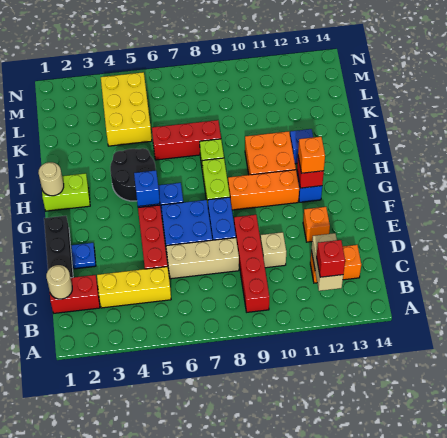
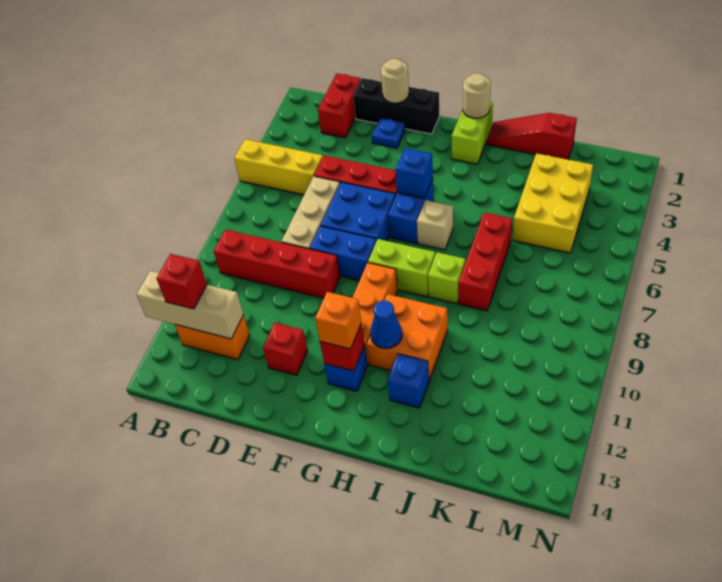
tan brick B12:C12 level 2 -> tan brick A12:C12 level 2
tan round brick C1 level 2 -> tan round brick E1 level 2
yellow brick C3:C5 level 1 -> yellow brick A5:C5 level 1
orange brick C12:C13 level 1 -> orange brick B12:C12 level 1
tan brick D10 level 1 -> tan brick H6 level 1
orange brick E12 level 1 -> red brick E12 level 1
black round brick H4:I5 level 1 -> none
none -> blue cone H11 level 2
none -> red slope I1:K1 level 1 top K
yellow brick K4:M5 level 1 -> yellow brick K3:L5 level 1

